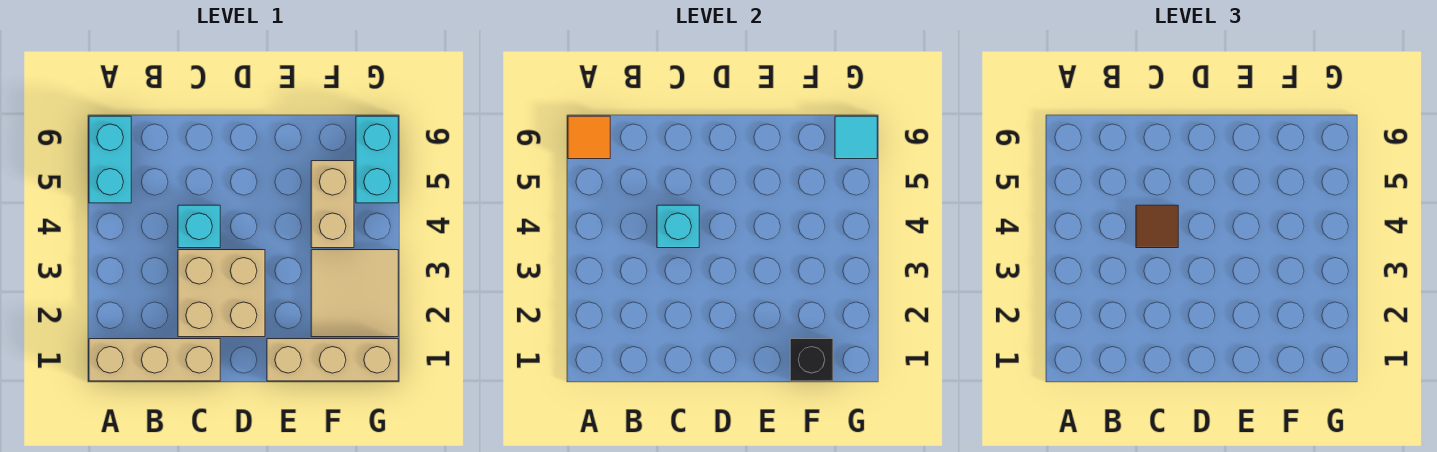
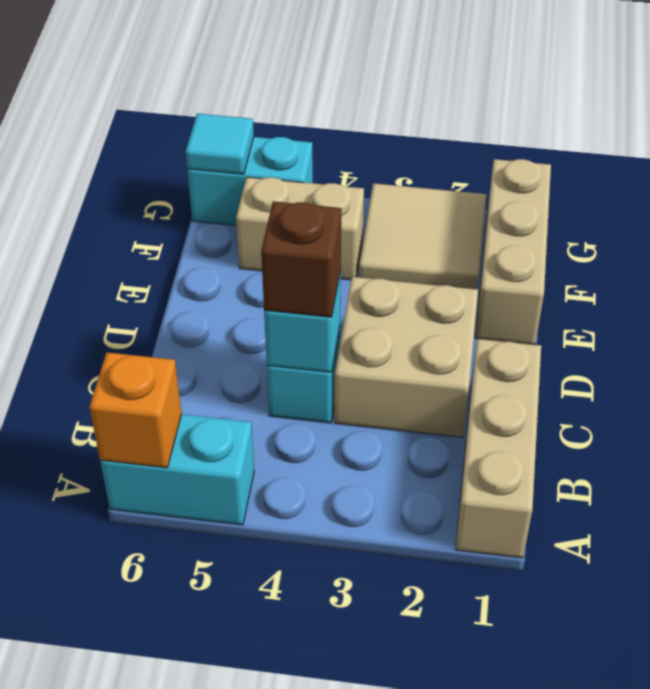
orange tile A6 level 2 -> orange brick A6 level 2
brown tile C4 level 3 -> brown brick C4 level 3
black brick F1 level 2 -> none

